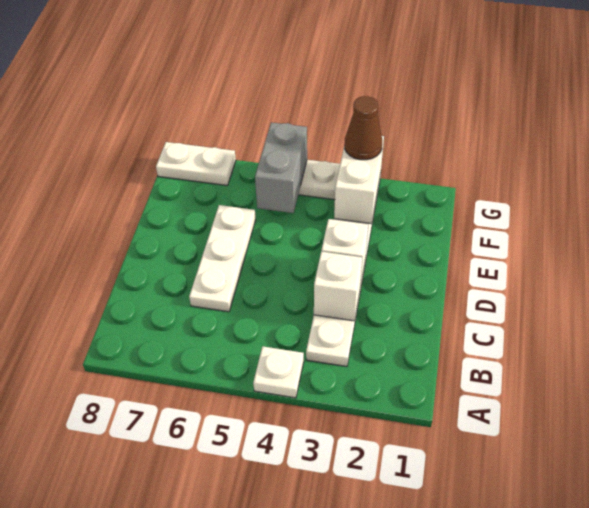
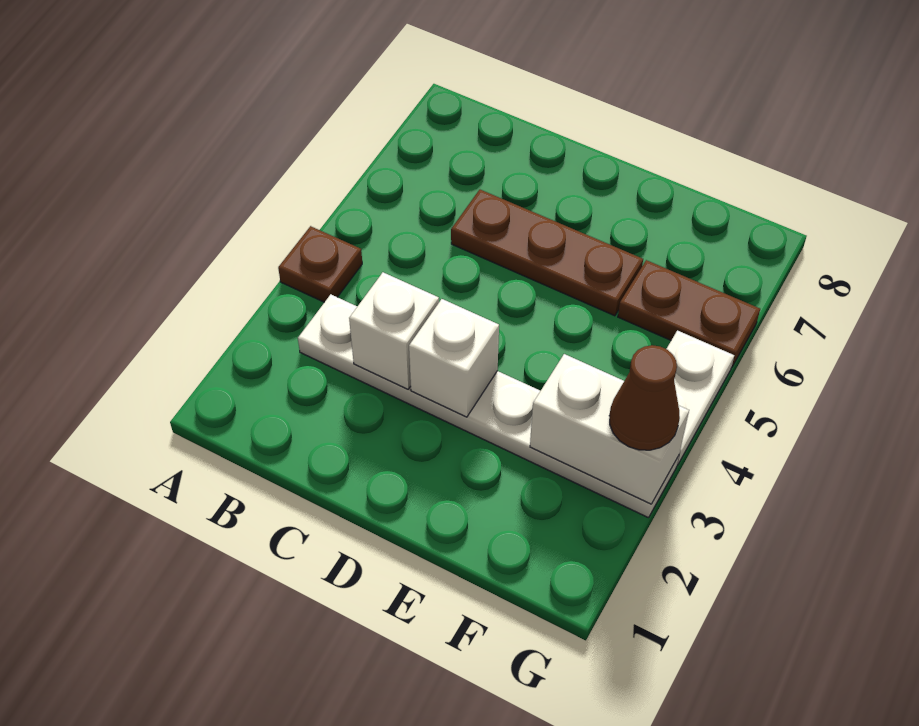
white plate A4 level 1 -> brown plate A4 level 1
white plate C6:E6 level 1 -> brown plate C6:E6 level 1
grey brick F5:G5 level 2 -> none
none -> brown plate F6:G6 level 1
white plate G7:G8 level 1 -> none

